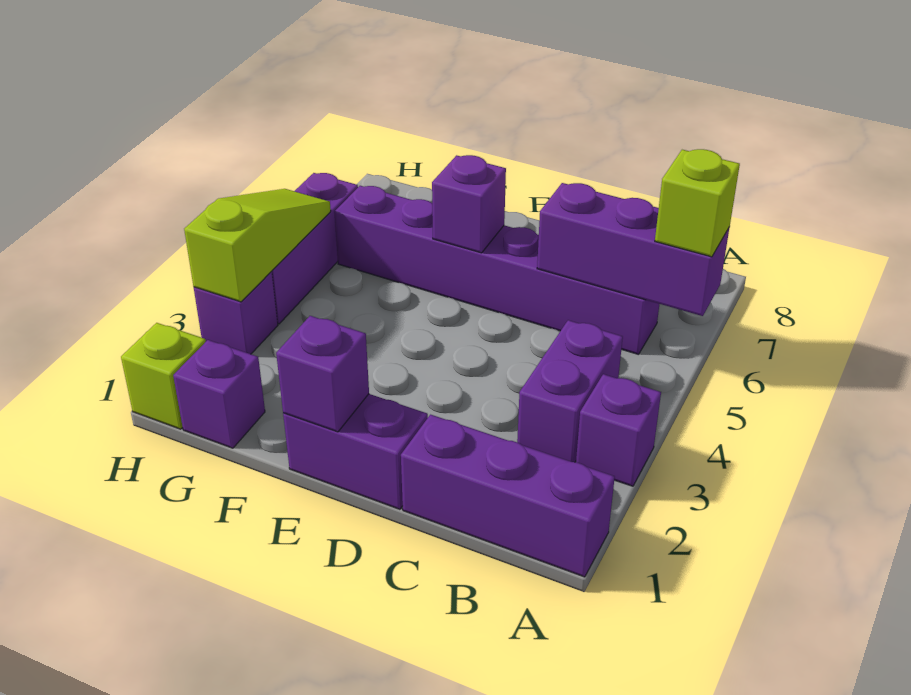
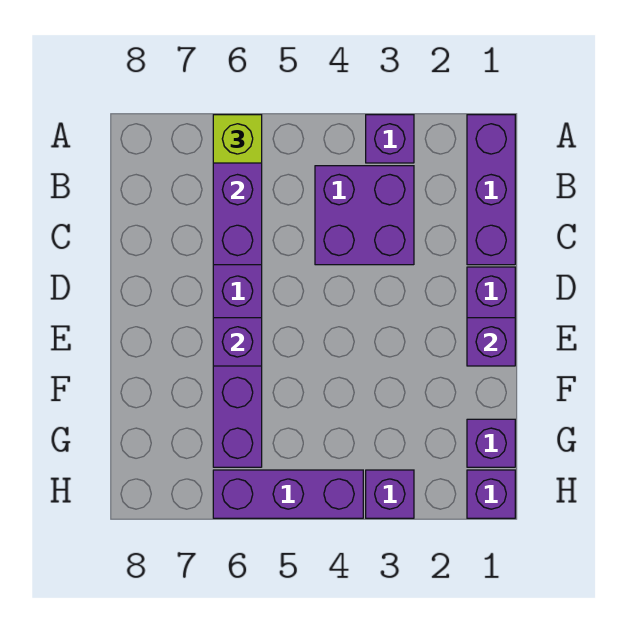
purple brick B3:B4 level 1 -> purple brick B3:C4 level 1
lime brick H1 level 1 -> purple brick H1 level 1
lime slope H3:H5 level 2 top 3 -> none

